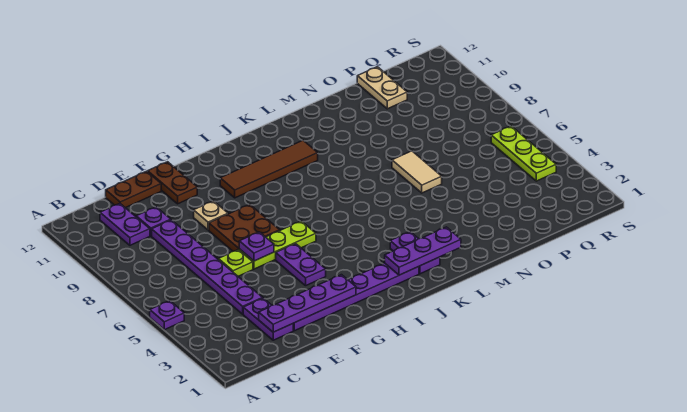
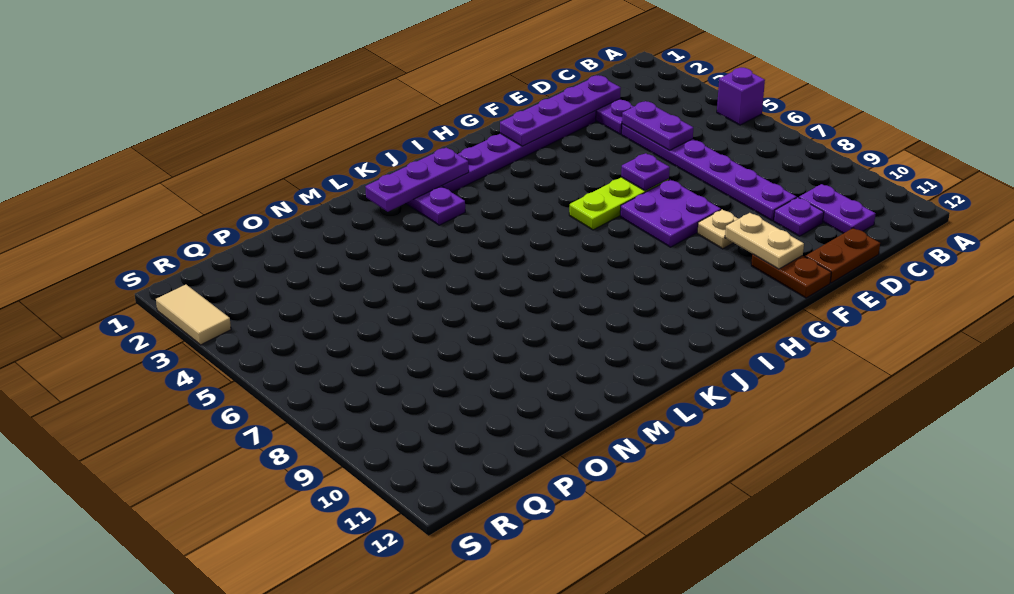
purple plate A5 level 1 -> purple brick A5 level 1
lime plate E6 level 1 -> none
brown plate F7:G8 level 1 -> purple plate F7:G8 level 1
purple plate G4:G5 level 1 -> purple plate D4:D5 level 2
brown tile H10:K10 level 1 -> none
tan tile N6:N7 level 1 -> tan tile S2:S3 level 1
tan plate P11:P12 level 1 -> tan plate F10:F11 level 2
lime plate R4:R6 level 1 -> none

